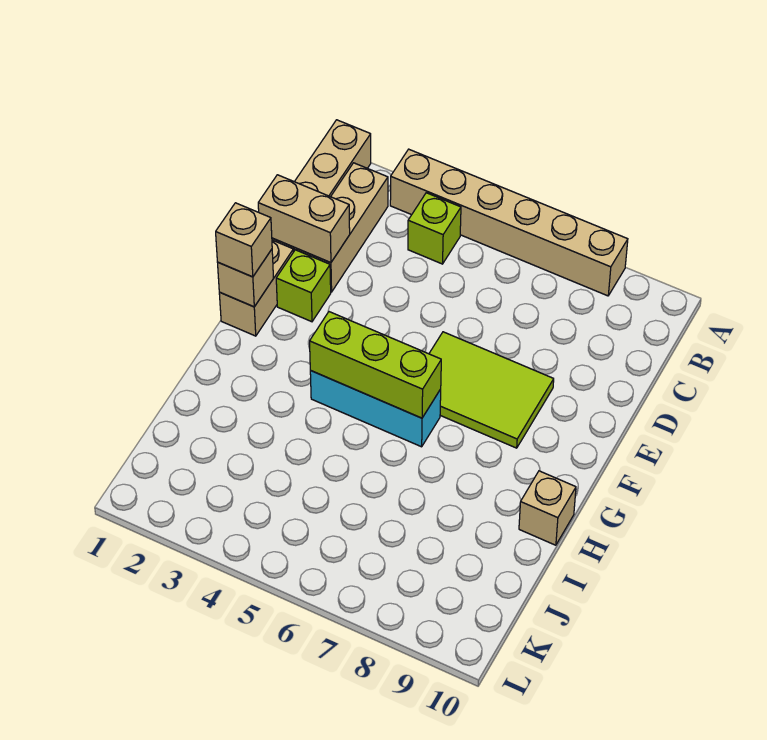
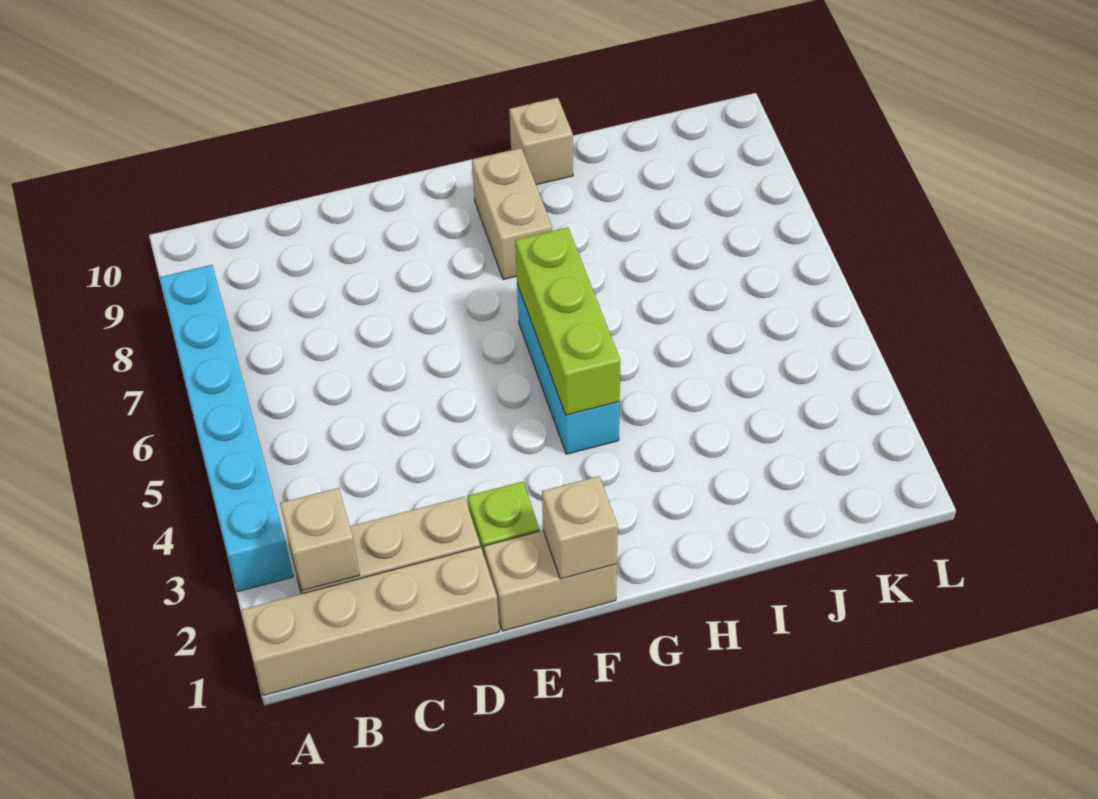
tan brick A3:A8 level 1 -> cyan brick A3:A8 level 1
lime brick B4 level 1 -> none
tan brick D1:D2 level 2 -> tan brick G8:G9 level 1
lime tile E6:F8 level 1 -> none
tan brick F1 level 3 -> tan brick B2 level 2

